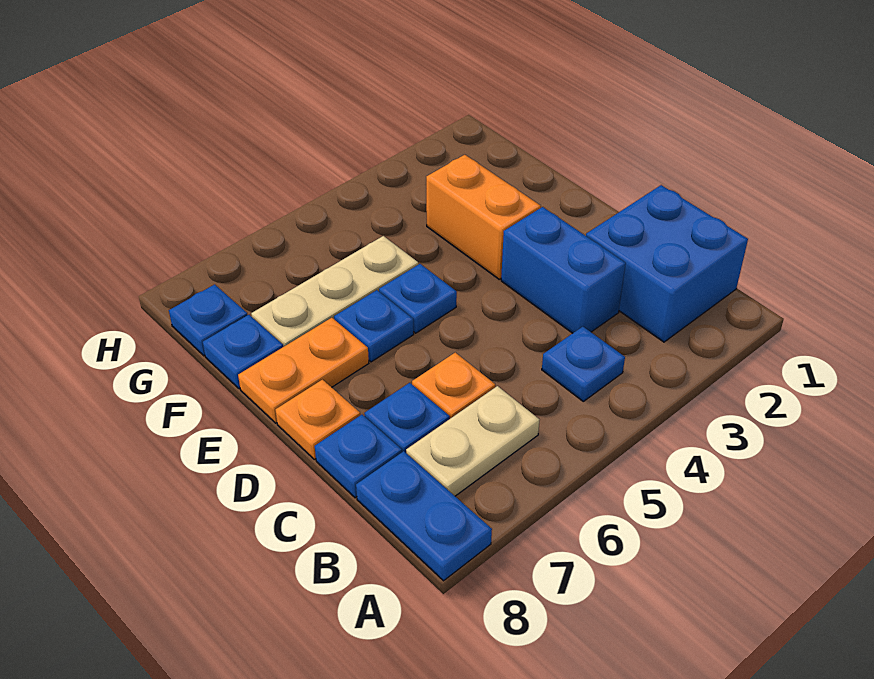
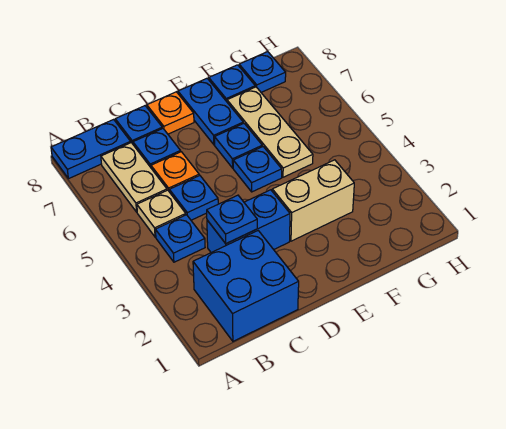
none -> tan plate B5 level 1
none -> blue plate C3 level 2
none -> blue plate C5 level 1
orange brick E3:F3 level 1 -> tan brick E3:F3 level 1
orange plate E7:E8 level 1 -> blue plate E7:E8 level 1

